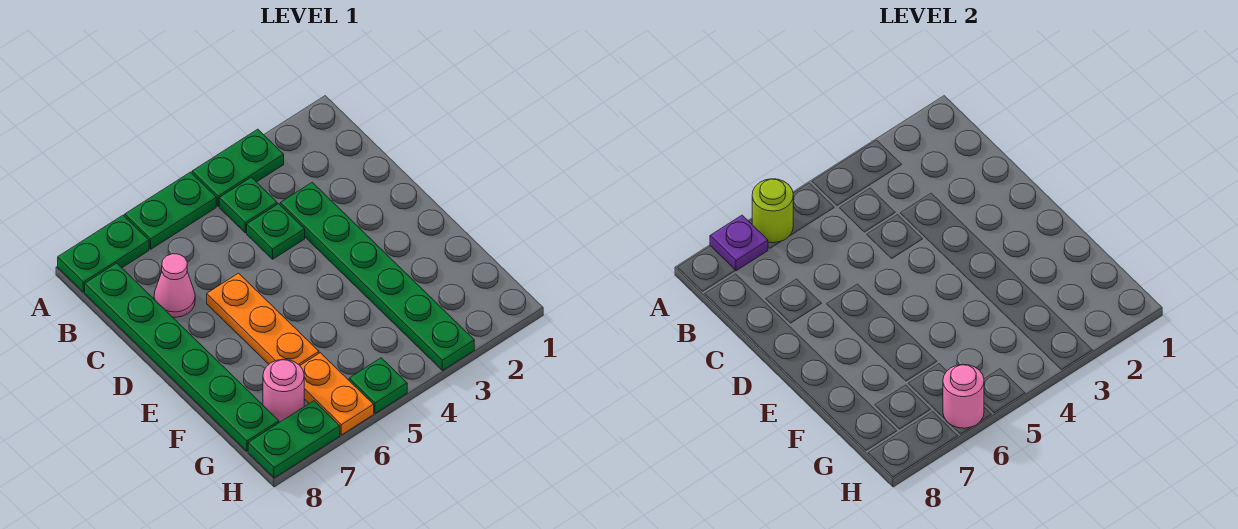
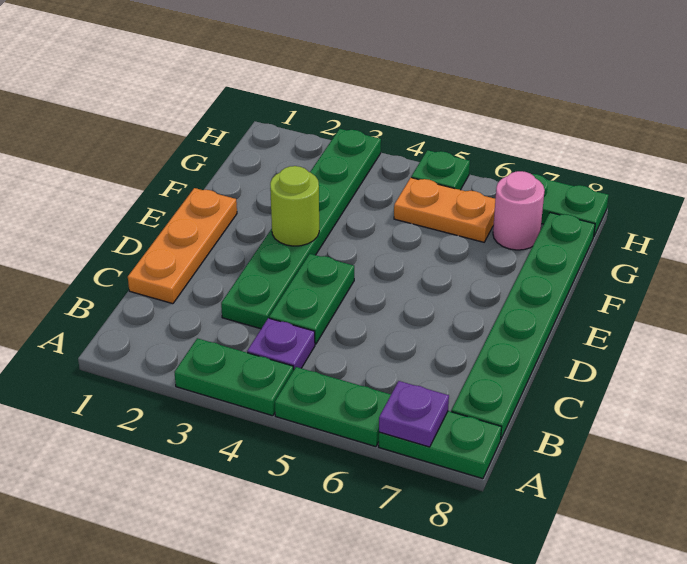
lime round brick A6 level 2 -> lime round brick E3 level 2
green plate B4 level 1 -> purple plate B4 level 1
green plate C4 level 1 -> green plate C4:D4 level 1
pink cone C7 level 1 -> none
orange plate D6:F6 level 1 -> orange plate C1:E1 level 1
orange plate G6:H6 level 1 -> orange plate G5:G6 level 1
pink round brick H6 level 2 -> none

